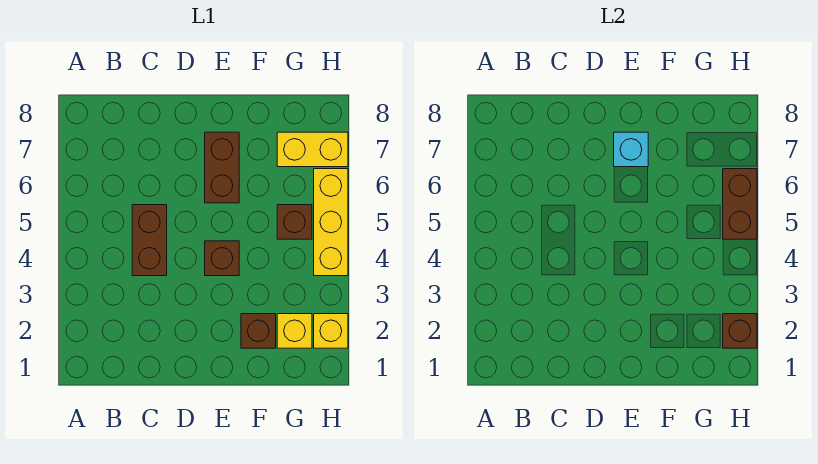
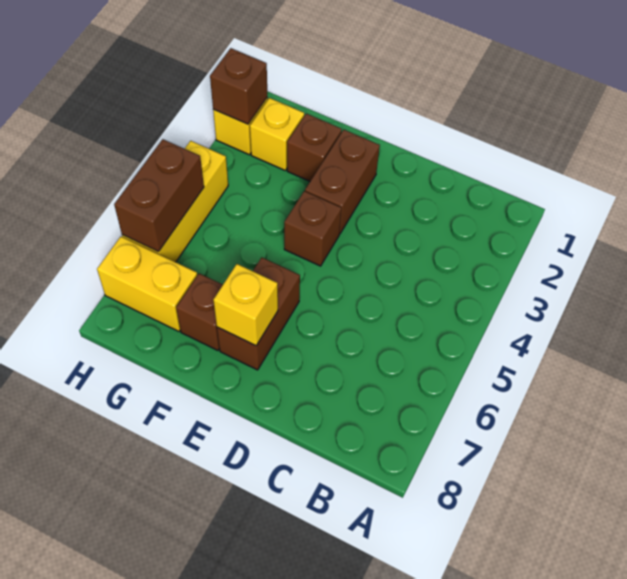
brown brick C4:C5 level 1 -> brown brick E2:E3 level 1
cyan brick E7 level 2 -> yellow brick E7 level 2
brown brick G5 level 1 -> brown brick F7 level 1

